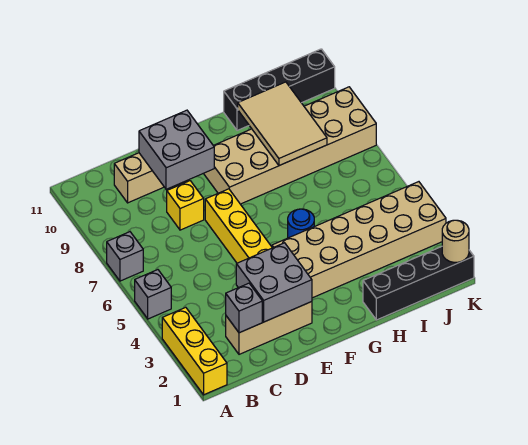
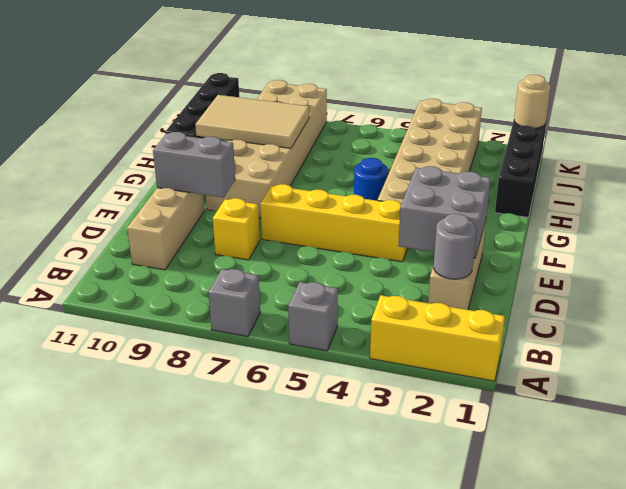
grey brick C2 level 2 -> grey round brick C2 level 2
grey brick D9:E10 level 2 -> grey brick E9:E10 level 2

